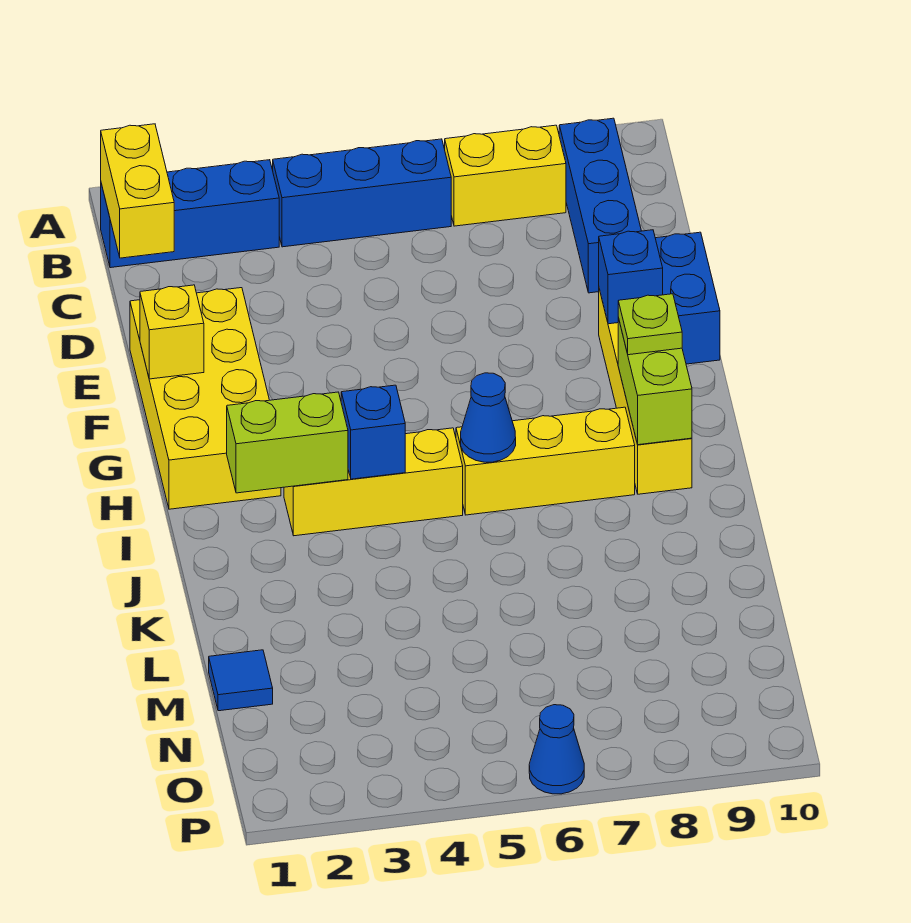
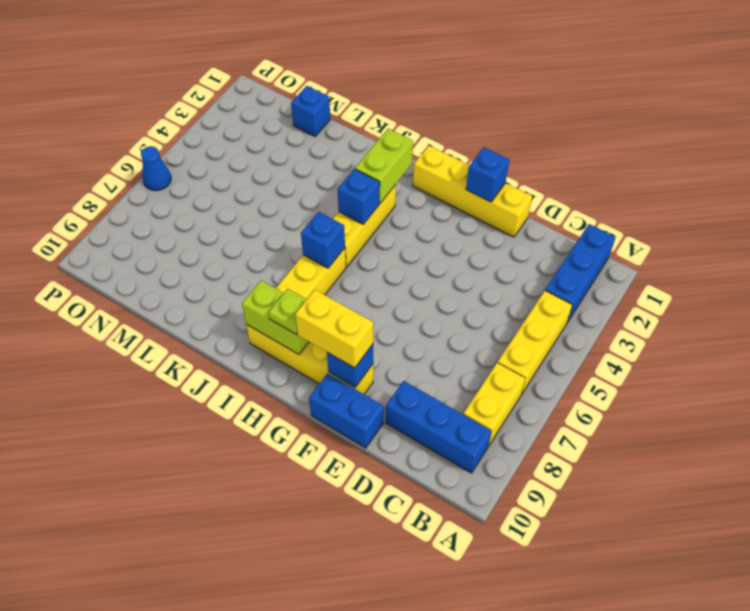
yellow brick B1:C1 level 2 -> yellow brick F9:G9 level 3
blue brick B4:B6 level 1 -> yellow brick B4:B6 level 1
yellow brick E1:H2 level 1 -> yellow brick E1:H1 level 1
yellow brick F1 level 2 -> blue brick F1 level 2
blue cone I6 level 2 -> blue brick I6 level 2
blue tile M1 level 1 -> blue brick M1 level 1

